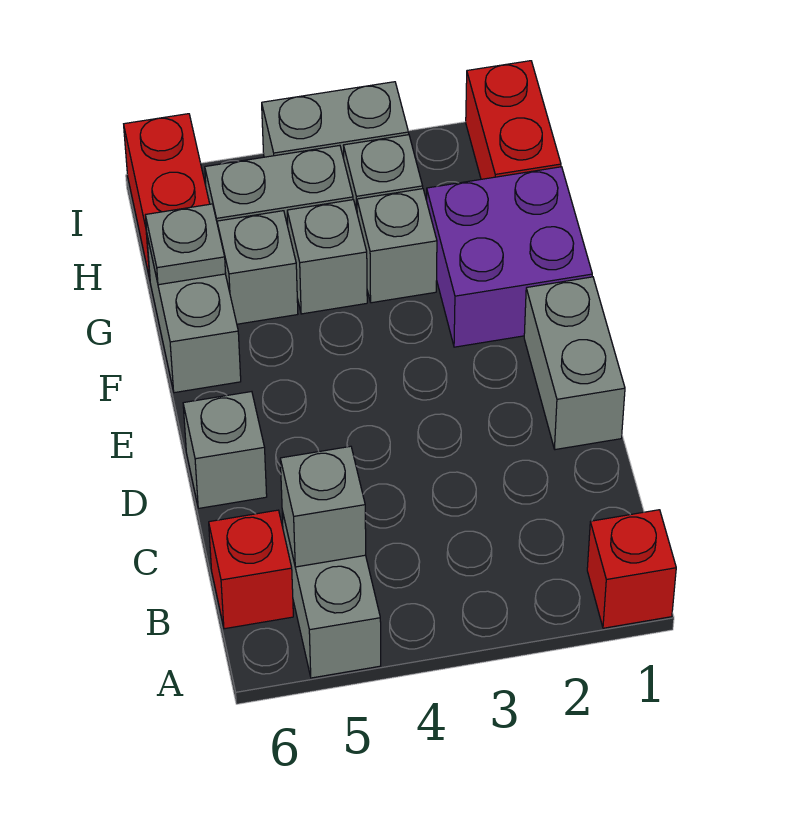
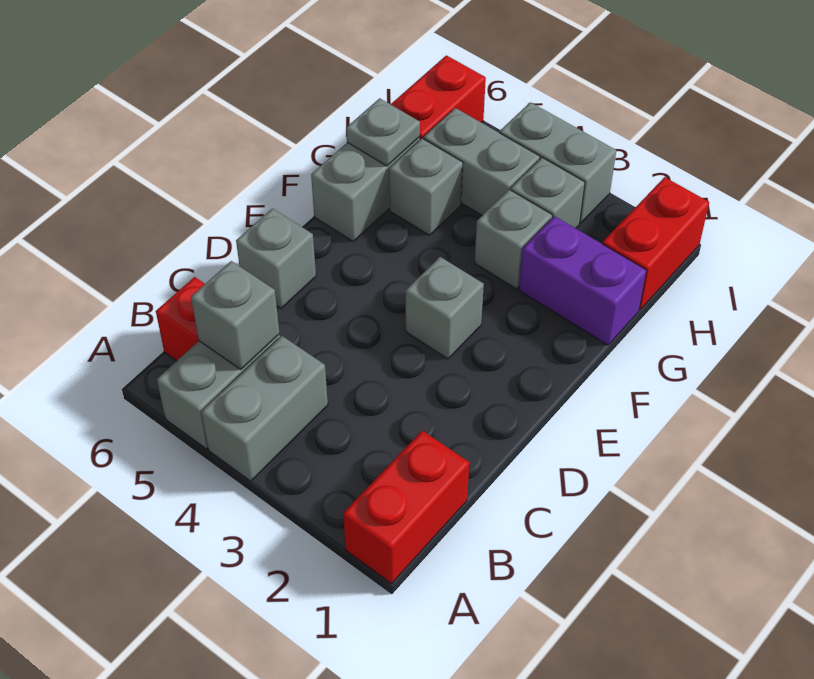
red brick A1 level 1 -> red brick A1:B1 level 1
grey brick D1:E1 level 1 -> grey brick A4:B4 level 1
purple brick F1:G2 level 1 -> purple brick G1:G2 level 1
grey brick G4 level 1 -> grey brick E3 level 1

